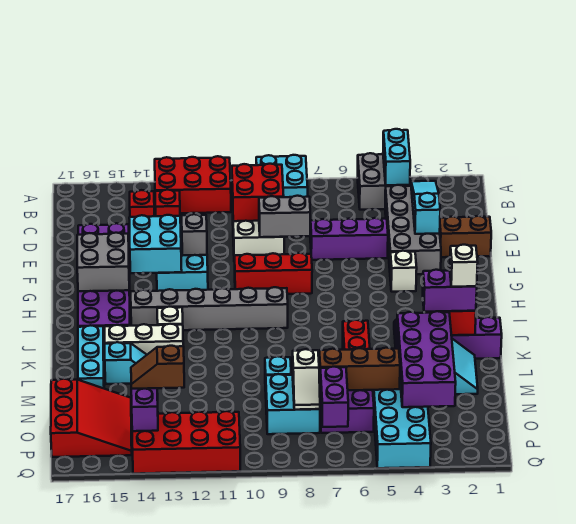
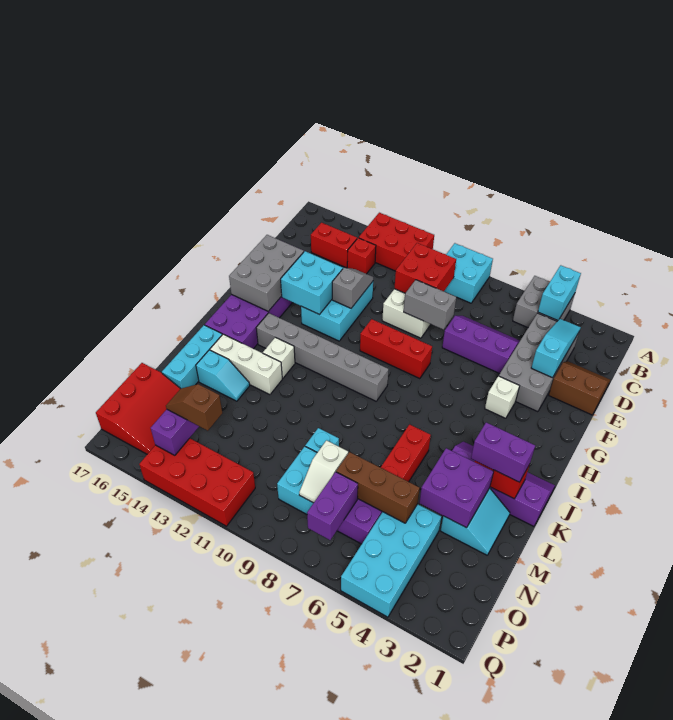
red brick C14 level 1 -> red brick C14:C15 level 1
grey brick G15:H16 level 2 -> grey brick F15:H16 level 2
white brick K2 level 4 -> none
purple brick L3:O4 level 2 -> purple brick L3:M4 level 2

